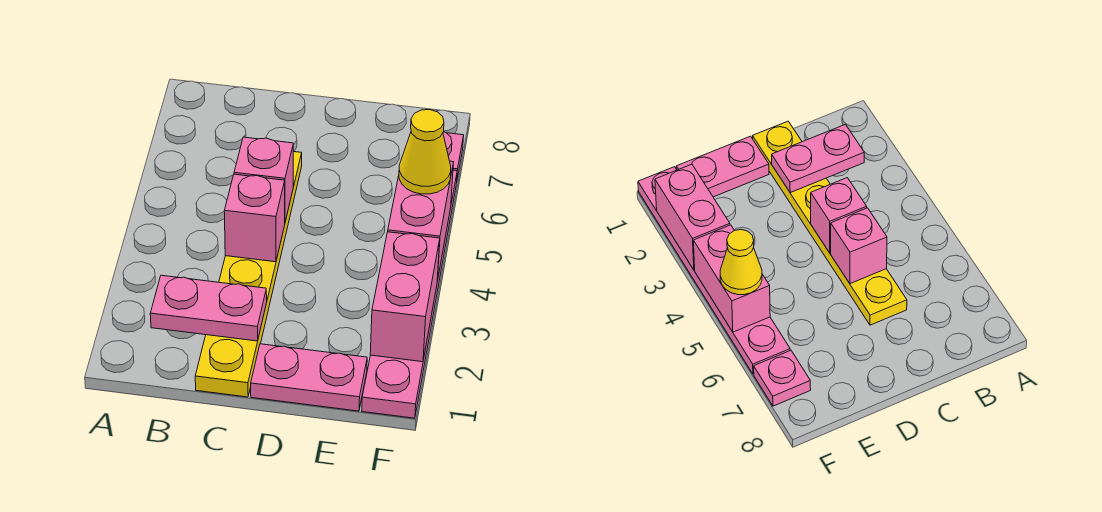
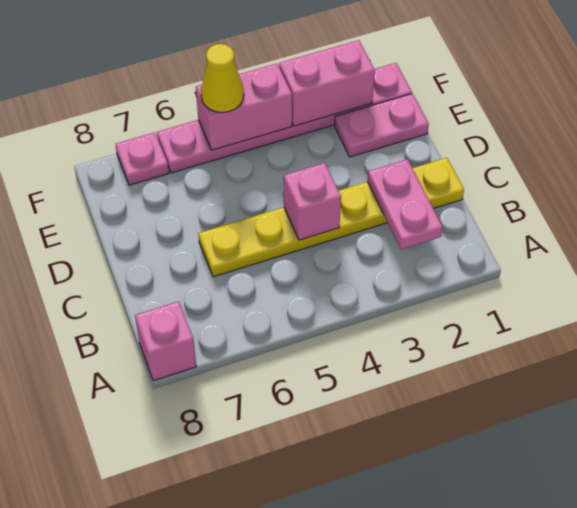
pink brick C5 level 2 -> pink brick A8 level 1
pink plate D1:E1 level 1 -> pink plate E1:E2 level 1

